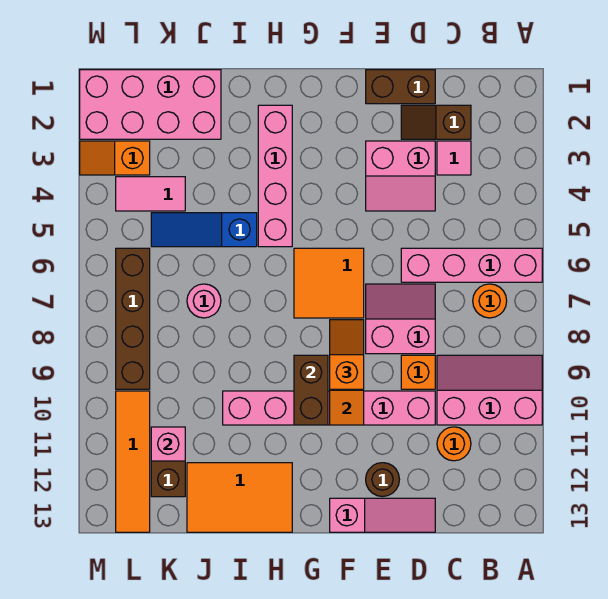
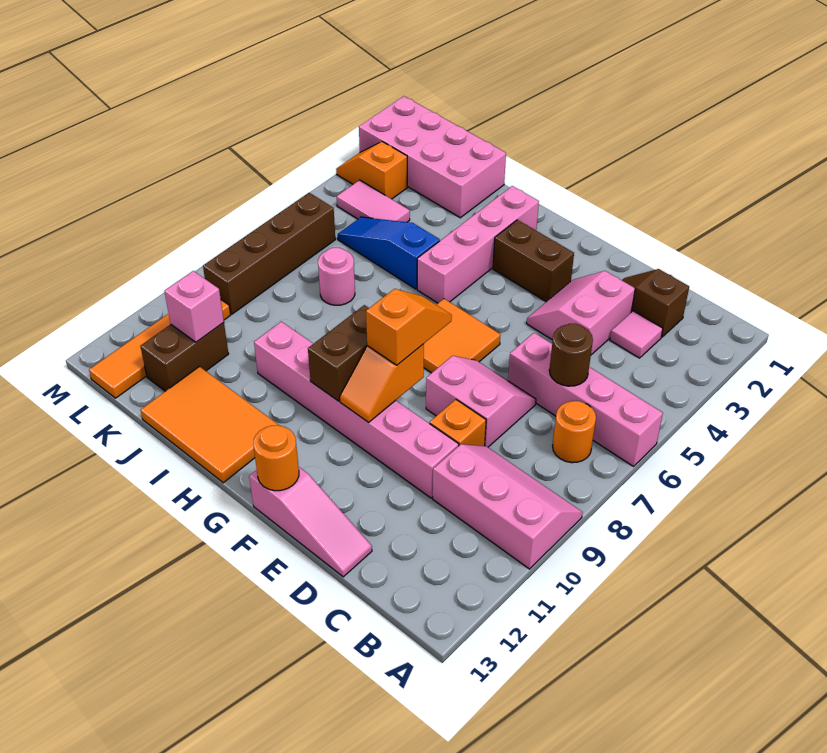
orange round brick C11 level 1 -> orange round brick F13 level 2
brown brick D1:E1 level 1 -> brown brick F3:G3 level 1
pink slope D3:E4 level 1 top 3 -> pink slope D3:E4 level 1 top D
brown round brick E12 level 1 -> brown round brick C6 level 2

